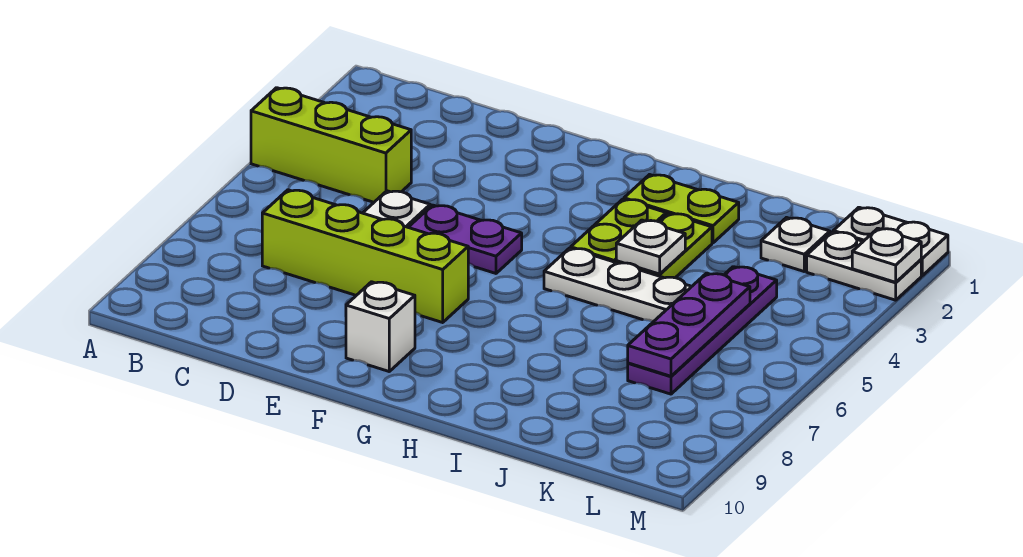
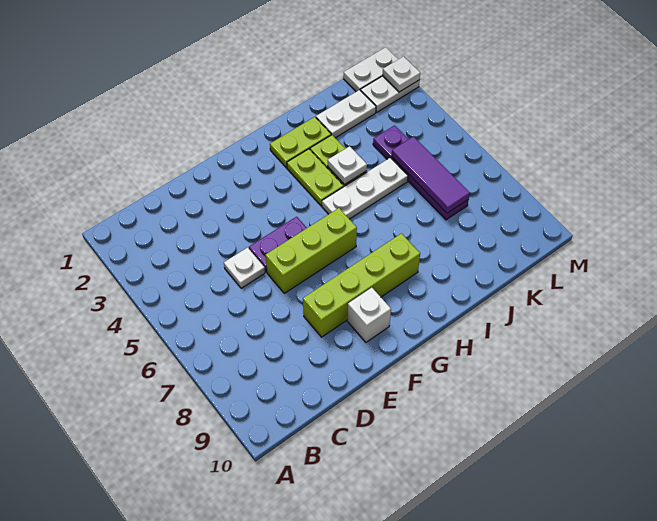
lime brick A4:C4 level 1 -> lime brick E6:G6 level 1
lime brick C7:F7 level 1 -> lime brick E8:H8 level 1
white plate K2 level 1 -> white plate J2:K2 level 1
purple plate K5:K7 level 2 -> purple tile K5:K7 level 2

